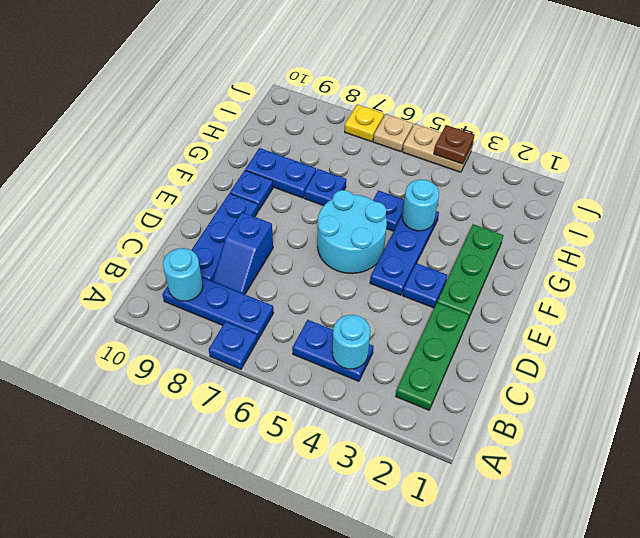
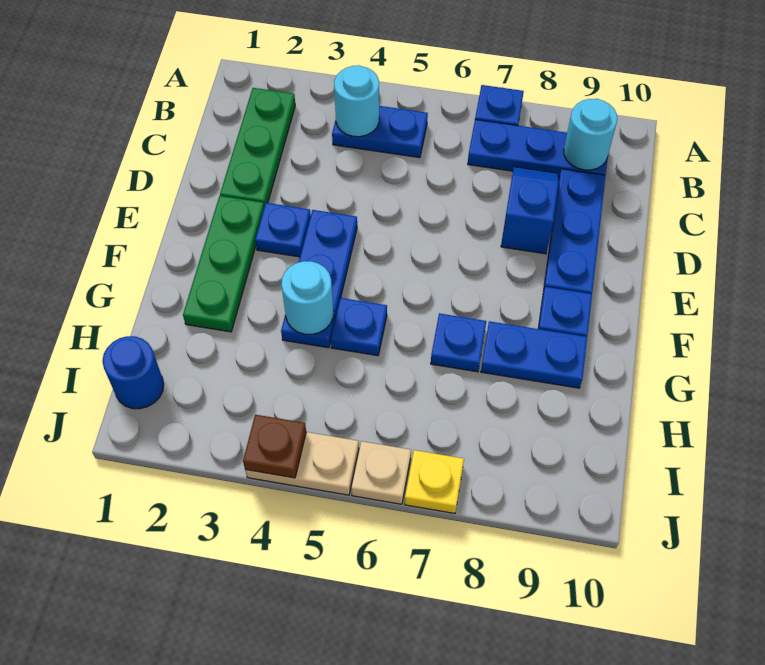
cyan round brick E5:F6 level 1 -> none
none -> blue round brick I1 level 1

